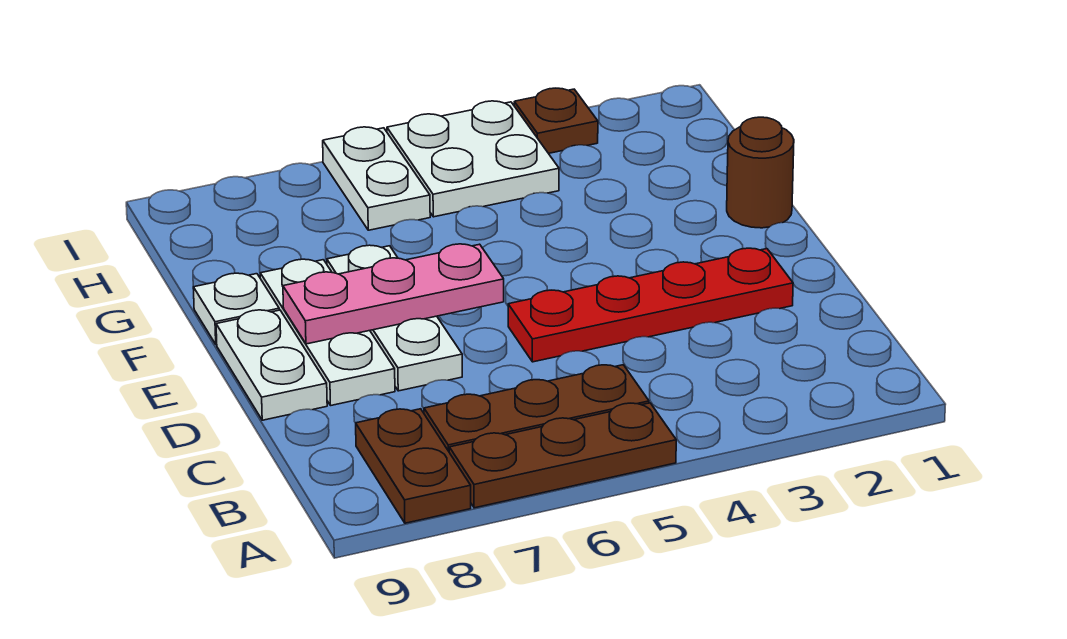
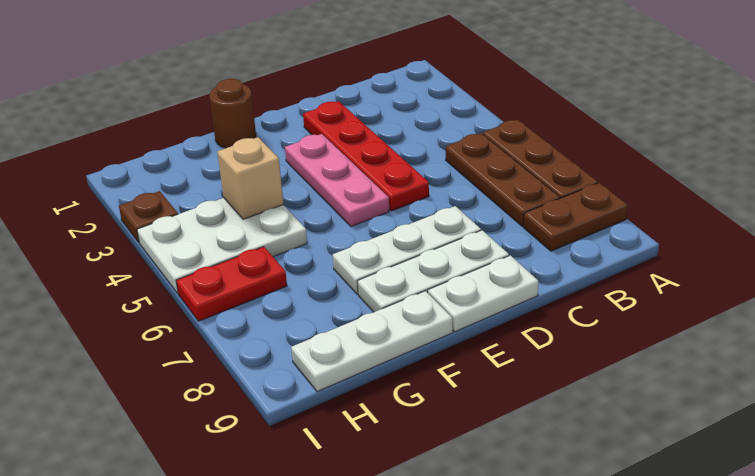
pink plate E6:E8 level 2 -> pink plate E3:E5 level 1
white plate F9 level 1 -> white plate F9:H9 level 1
none -> tan brick G4 level 2
white plate H4:I5 level 1 -> white plate G4:I5 level 1
white plate H6:I6 level 1 -> red plate H6:I6 level 1

